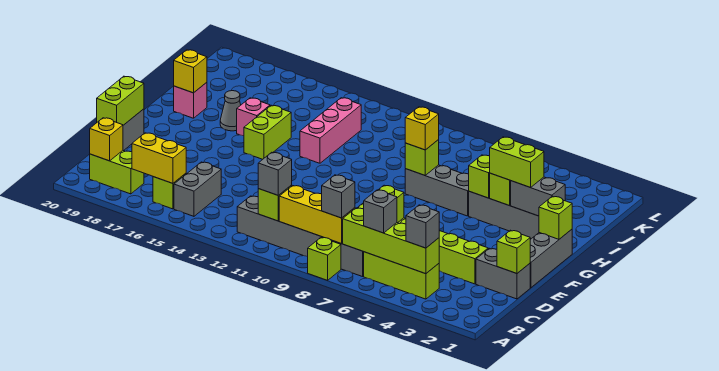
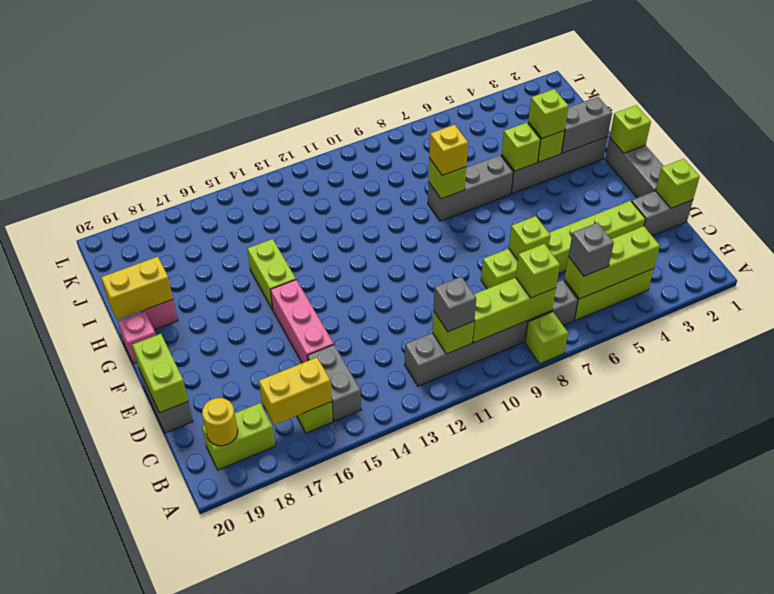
lime brick B4:B7 level 2 -> lime brick B4:B6 level 2
grey brick B4 level 3 -> none
yellow brick B8:B10 level 2 -> lime brick B8:B10 level 2
grey brick B8 level 3 -> lime brick B8 level 3
yellow brick B19 level 2 -> yellow round brick B19 level 2
lime brick H3:H4 level 3 -> lime brick H4 level 3
pink brick H13:J13 level 1 -> pink brick D15:F15 level 1
pink brick H16 level 1 -> pink brick G20 level 1
grey cone H17 level 1 -> none
yellow brick H19 level 2 -> yellow brick H19:H20 level 2

